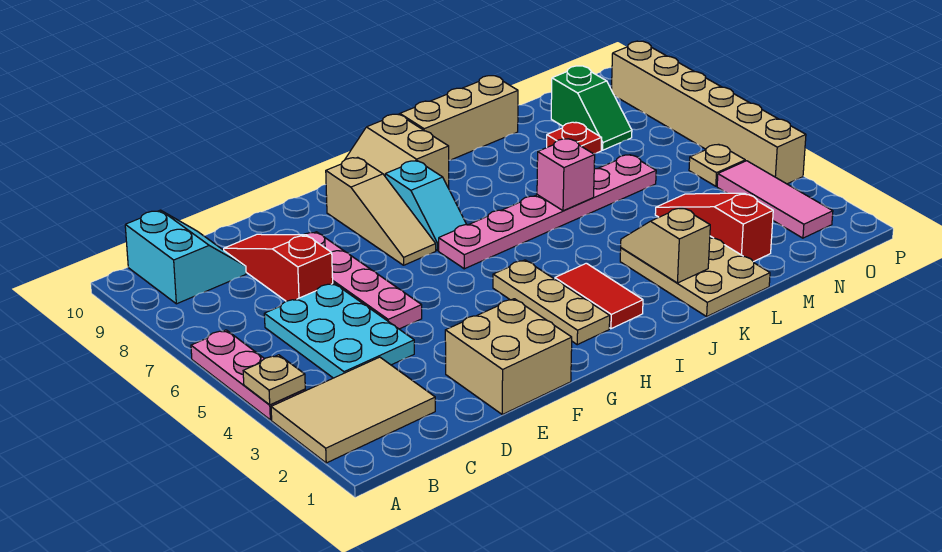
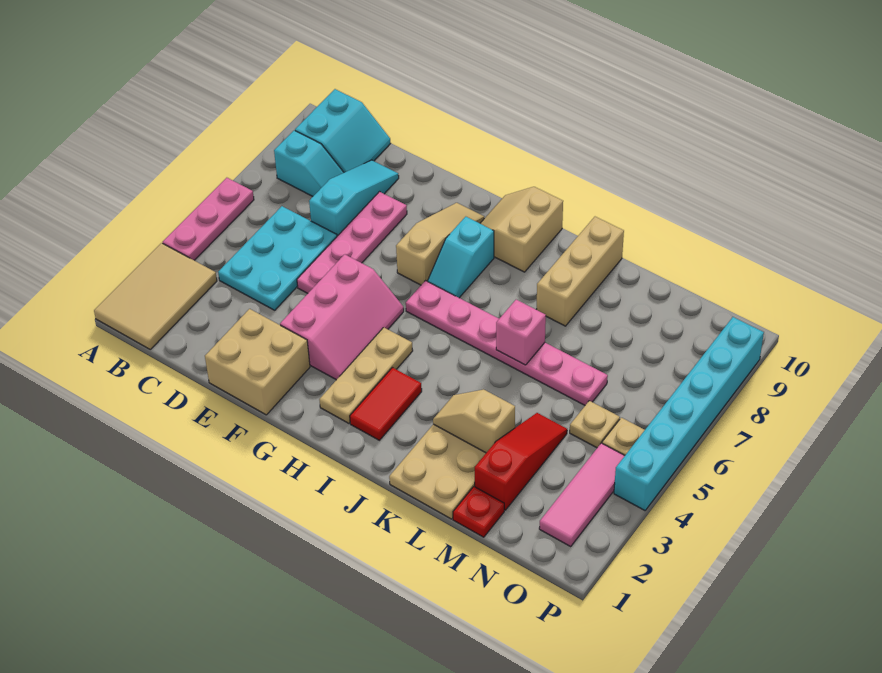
tan tile A2:C3 level 1 -> tan tile A1:B3 level 1
tan plate A4 level 2 -> tan plate N5 level 1
none -> cyan slope B8:C8 level 1 top B
red slope D7:D9 level 1 top 7 -> cyan slope D7:D9 level 1 top 7
none -> pink slope F3:G5 level 1 top F
tan slope G7:G9 level 1 top 9 -> tan slope G7:G9 level 1 top 7
tan brick J10:L10 level 1 -> tan brick K8:K10 level 1
tan slope K2:K3 level 2 top 2 -> tan slope K3:L3 level 2 top L
red plate M8 level 1 -> red plate M1 level 1
green slope N8:N9 level 1 top 9 -> none
tan brick P4:P9 level 1 -> cyan brick P4:P9 level 1

